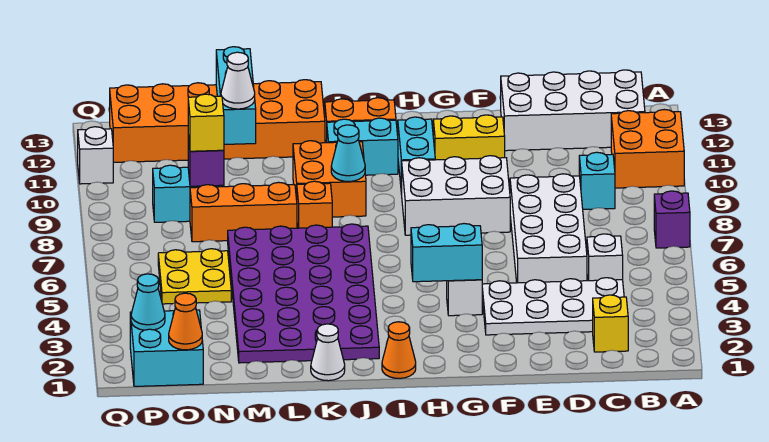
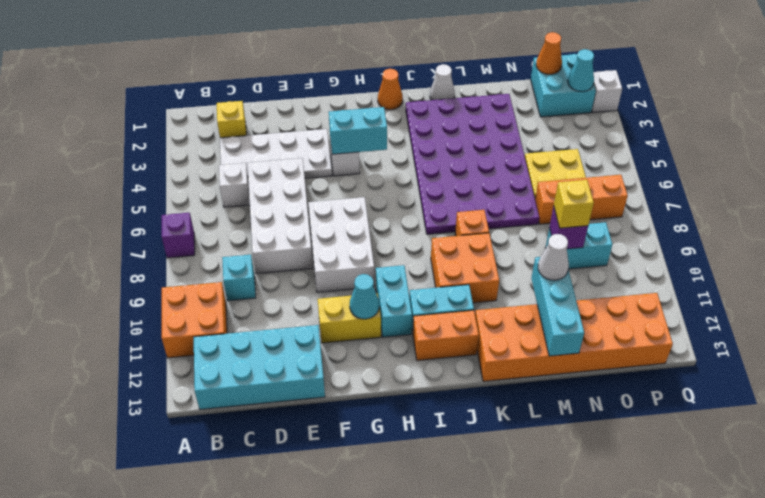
white brick B12:E13 level 1 -> cyan brick B12:E13 level 1
white brick F8:H9 level 1 -> white brick F7:G9 level 1
cyan cone J9 level 2 -> cyan cone G11 level 2
orange brick L8:N8 level 1 -> orange brick N7:P7 level 1
white brick Q11 level 1 -> white brick Q2 level 1

